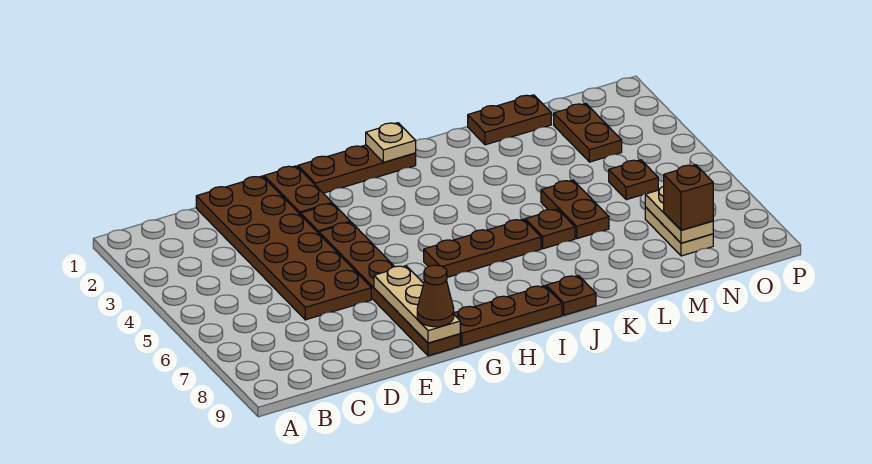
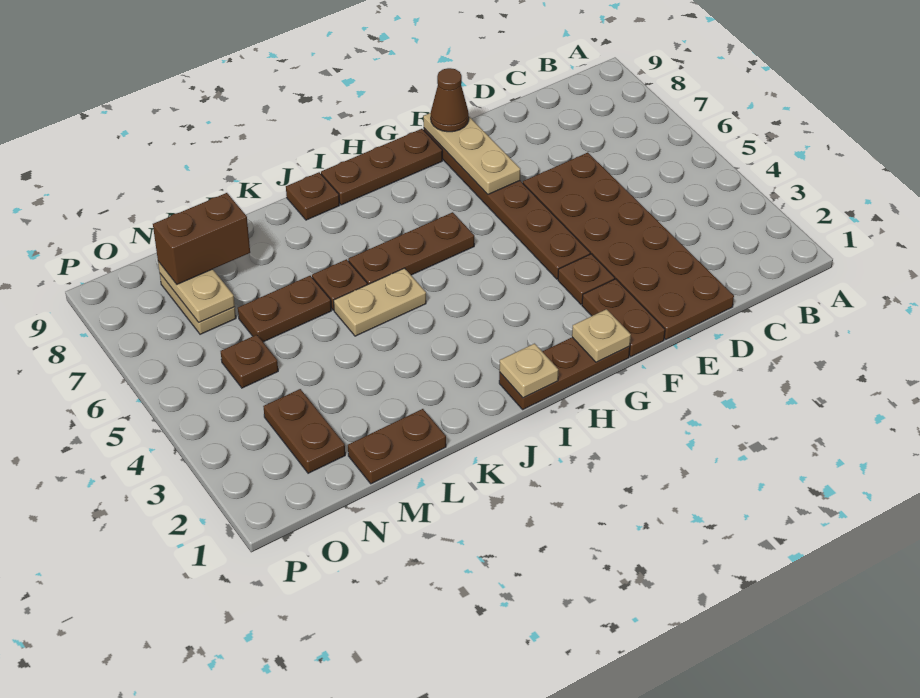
none -> tan plate G1 level 2
none -> tan plate J5:K5 level 1
brown plate L5:L6 level 1 -> brown plate L6:M6 level 1
brown brick N8 level 3 -> brown brick M8:N8 level 3

